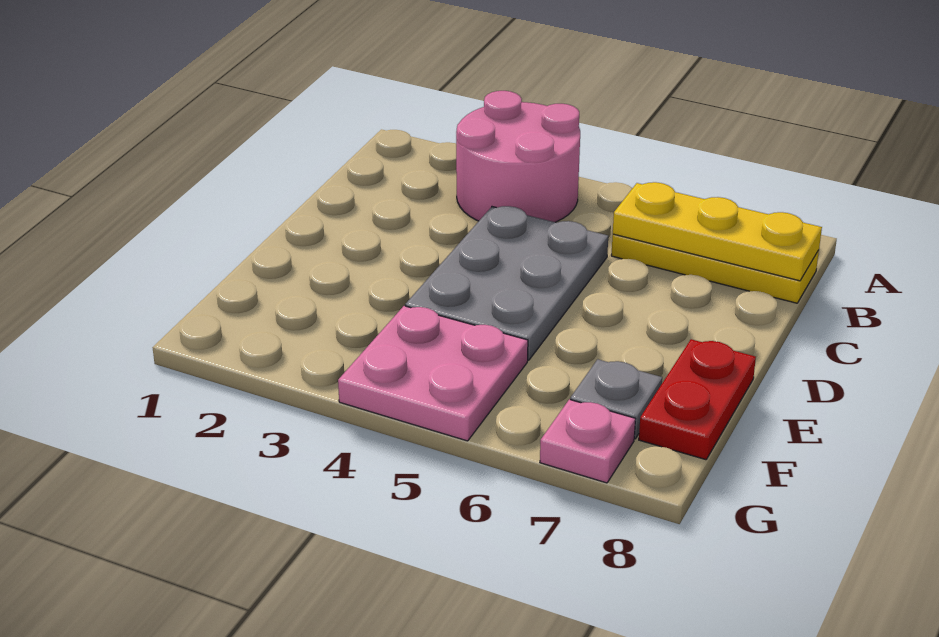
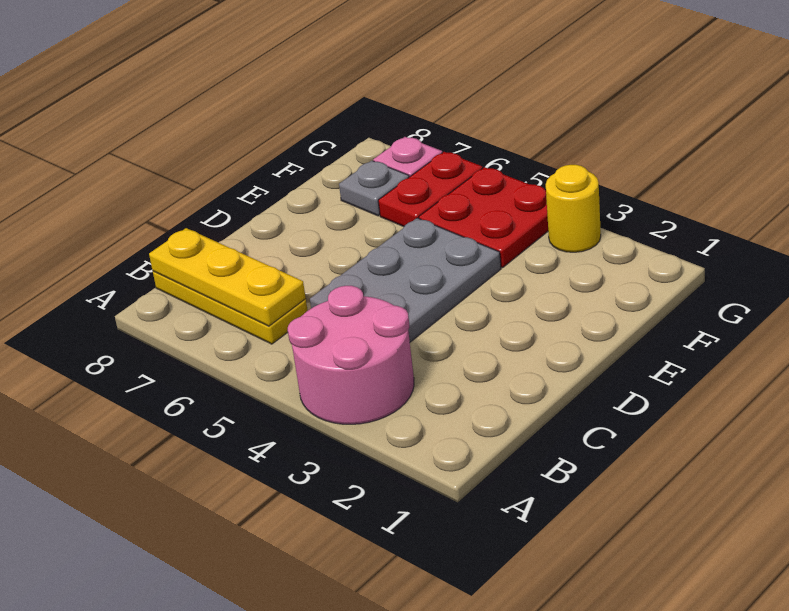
red plate E8:F8 level 1 -> red plate F6:G6 level 1
pink plate F4:G5 level 1 -> red plate F4:G5 level 1
none -> yellow round brick G3 level 1

